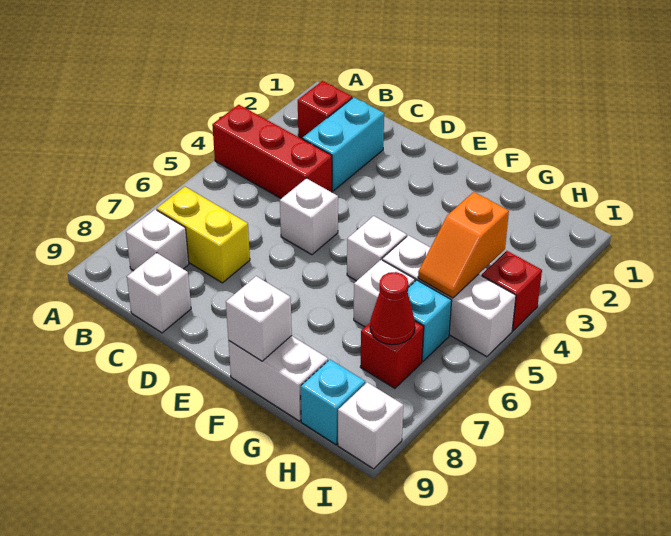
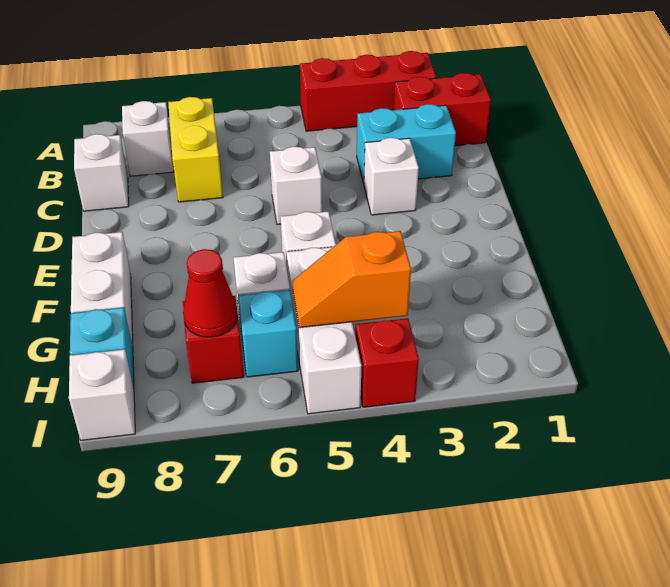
red brick A4:C4 level 1 -> red brick A2:A4 level 1
red brick B2 level 1 -> red brick B1:B2 level 1
white brick F9 level 2 -> white brick D3 level 1

